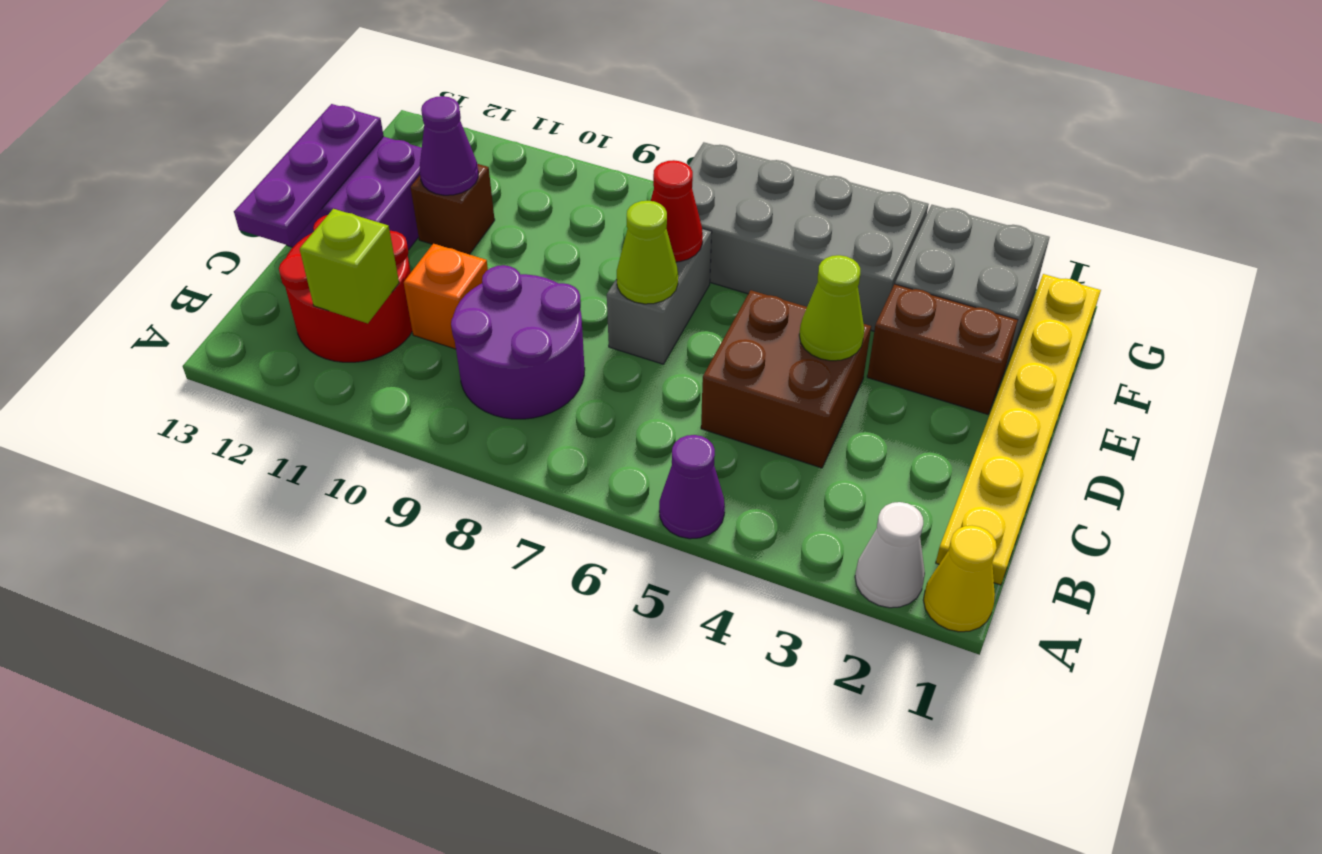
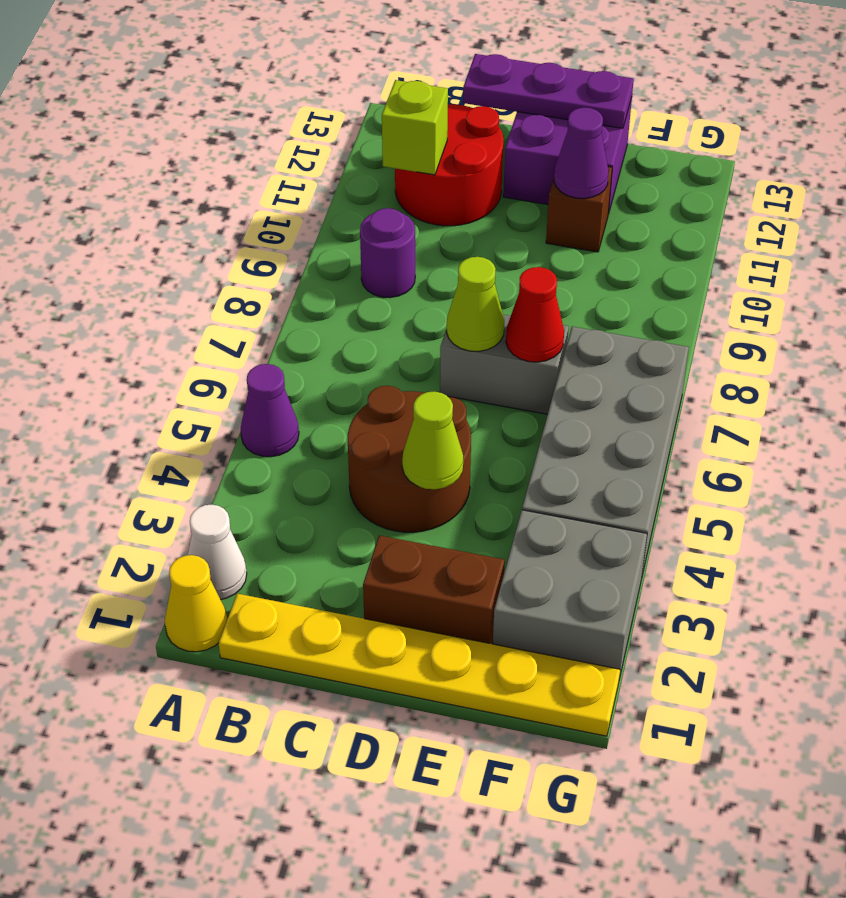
purple round brick B8:C9 level 1 -> purple round brick B9 level 1
brown brick C4:D5 level 1 -> brown round brick C4:D5 level 1
orange brick C10 level 1 -> none
brown brick E2:E3 level 1 -> brown brick D2:E2 level 1

